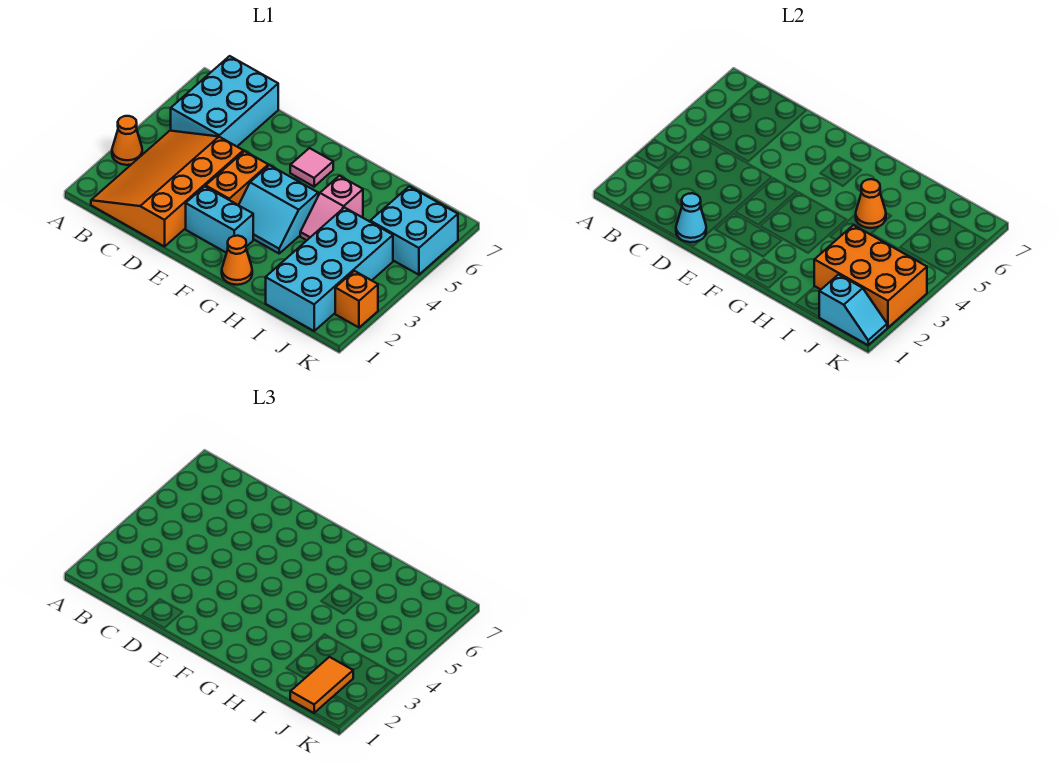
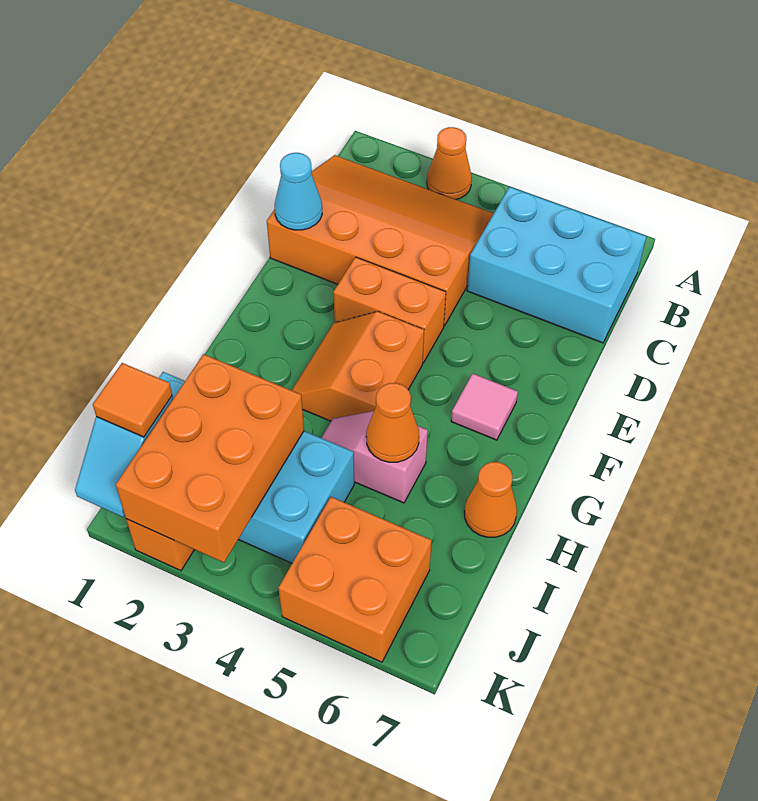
cyan brick E2:F2 level 1 -> none
cyan slope F3:G4 level 1 top 4 -> orange slope F3:G4 level 1 top 4
orange cone G1 level 1 -> orange cone H7 level 1
orange tile J1:J2 level 3 -> orange tile J1 level 3
cyan brick J5:K6 level 1 -> orange brick J5:K6 level 1

